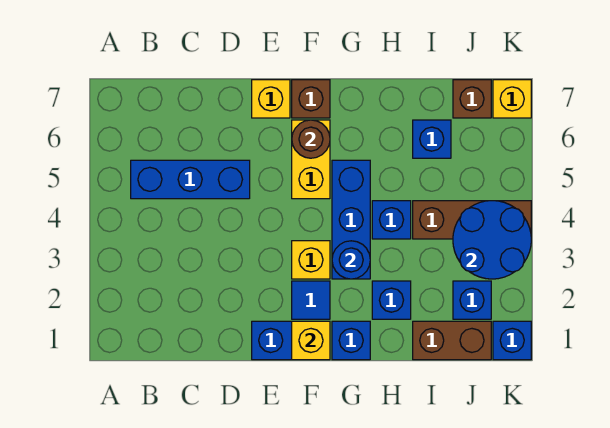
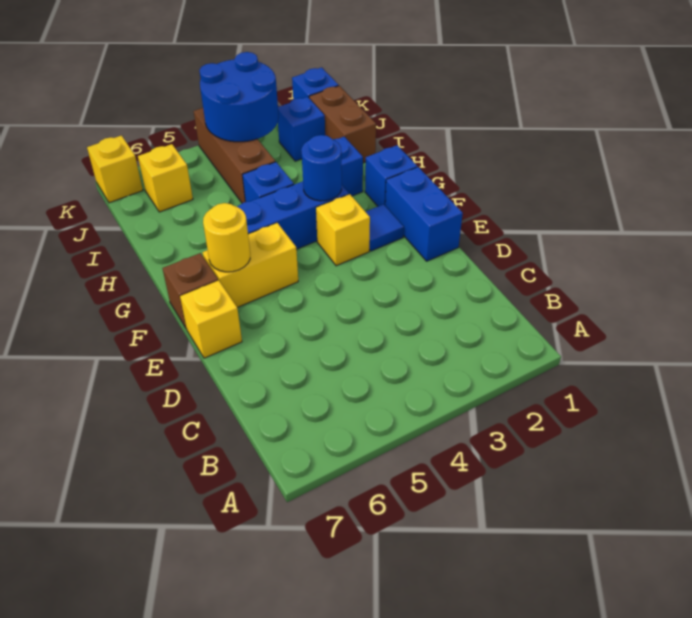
blue brick B5:D5 level 1 -> none
yellow brick F1 level 2 -> yellow brick J6 level 1
brown round brick F6 level 2 -> yellow round brick F6 level 2
blue brick I6 level 1 -> none
brown brick J7 level 1 -> none

